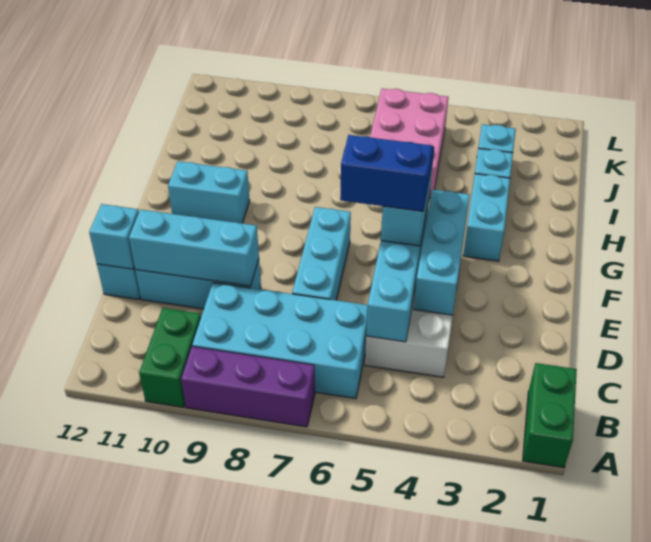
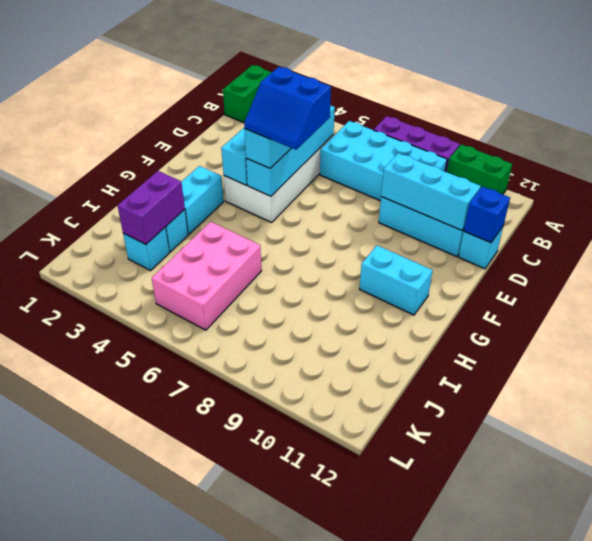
green brick A10:B10 level 1 -> green brick A10:A11 level 1
cyan brick D7:F7 level 1 -> none
cyan brick D12 level 2 -> blue brick D12 level 2
none -> purple brick I3:J3 level 2

